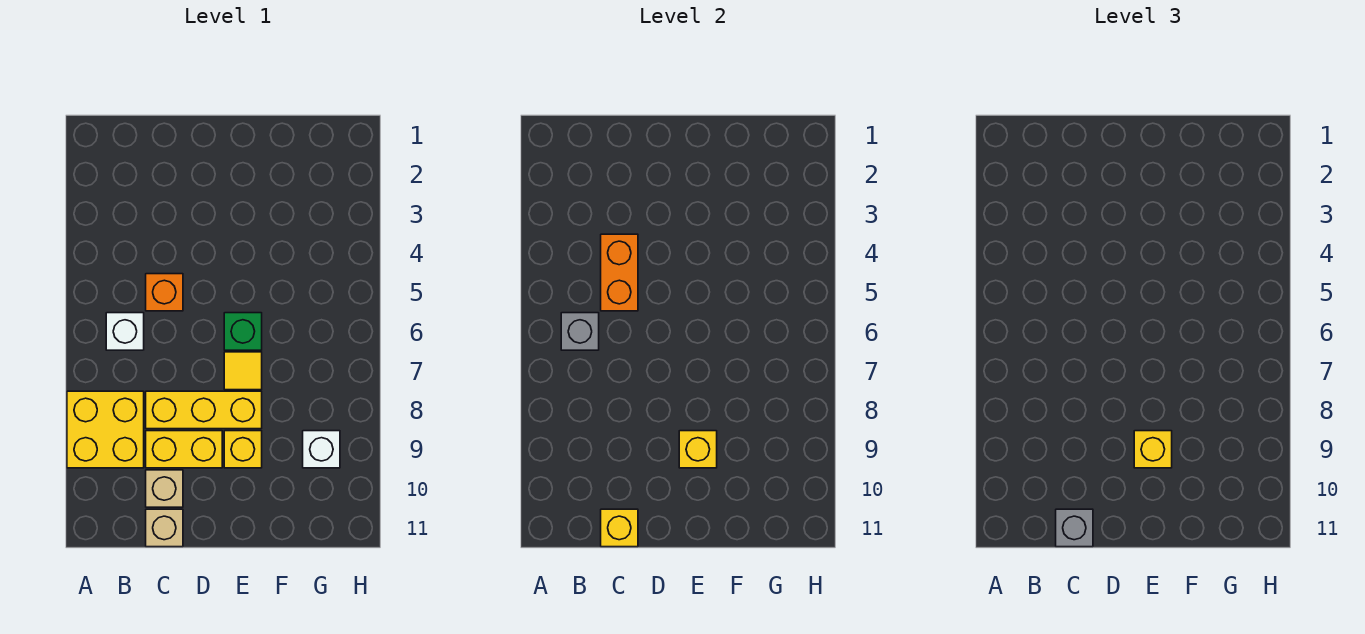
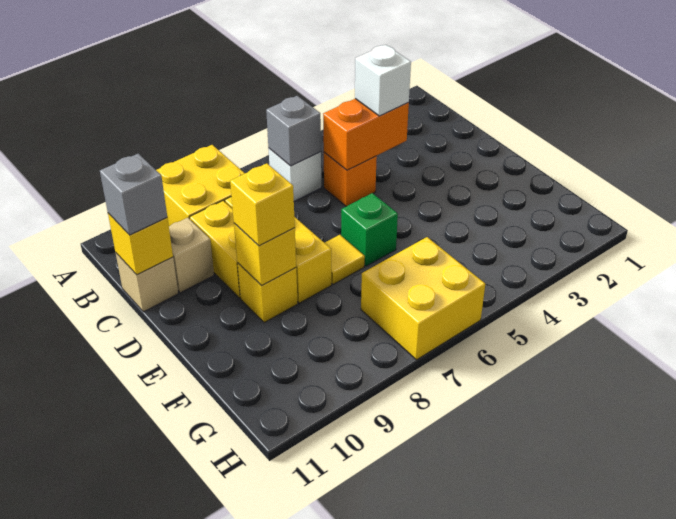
none -> yellow brick G6:H7 level 1
white brick G9 level 1 -> white brick C4 level 3

